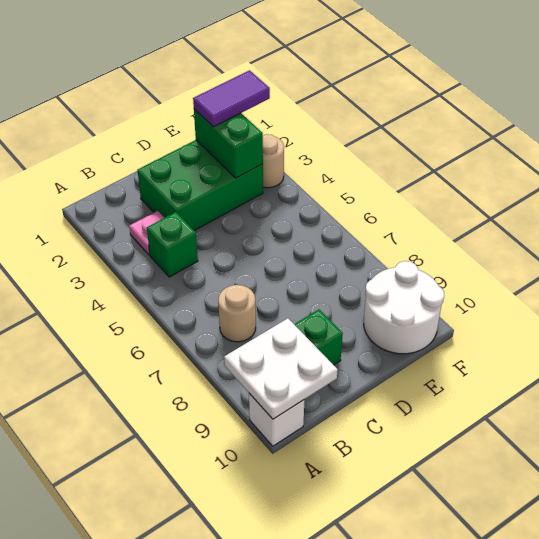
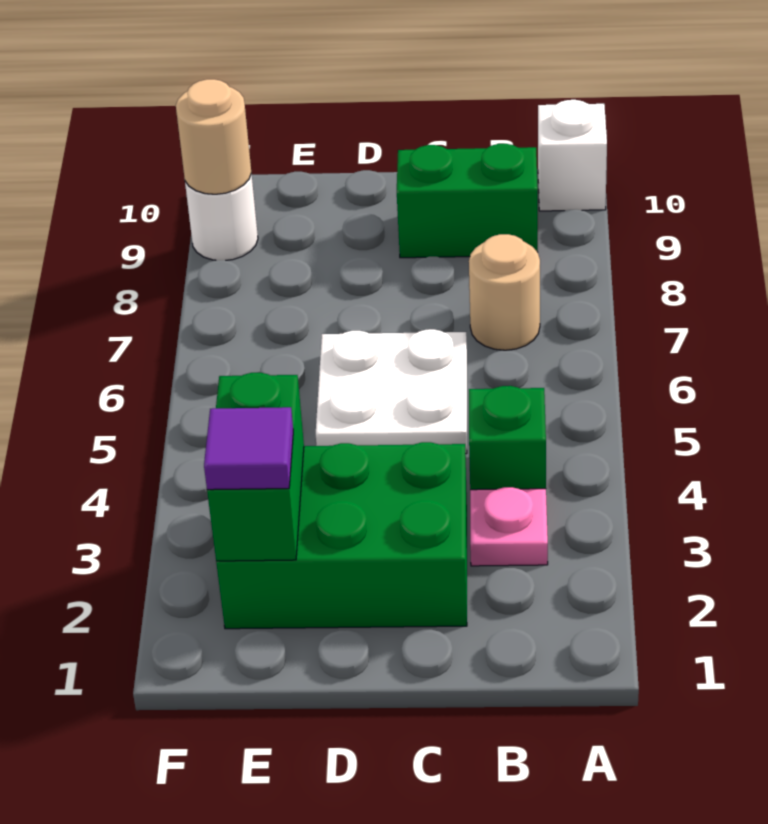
white plate A9:B10 level 2 -> white plate C5:D6 level 1
purple tile E2:F2 level 3 -> purple tile E2 level 3
white round brick E9:F10 level 1 -> white round brick F9 level 1
tan round brick F3 level 1 -> tan round brick F9 level 2

